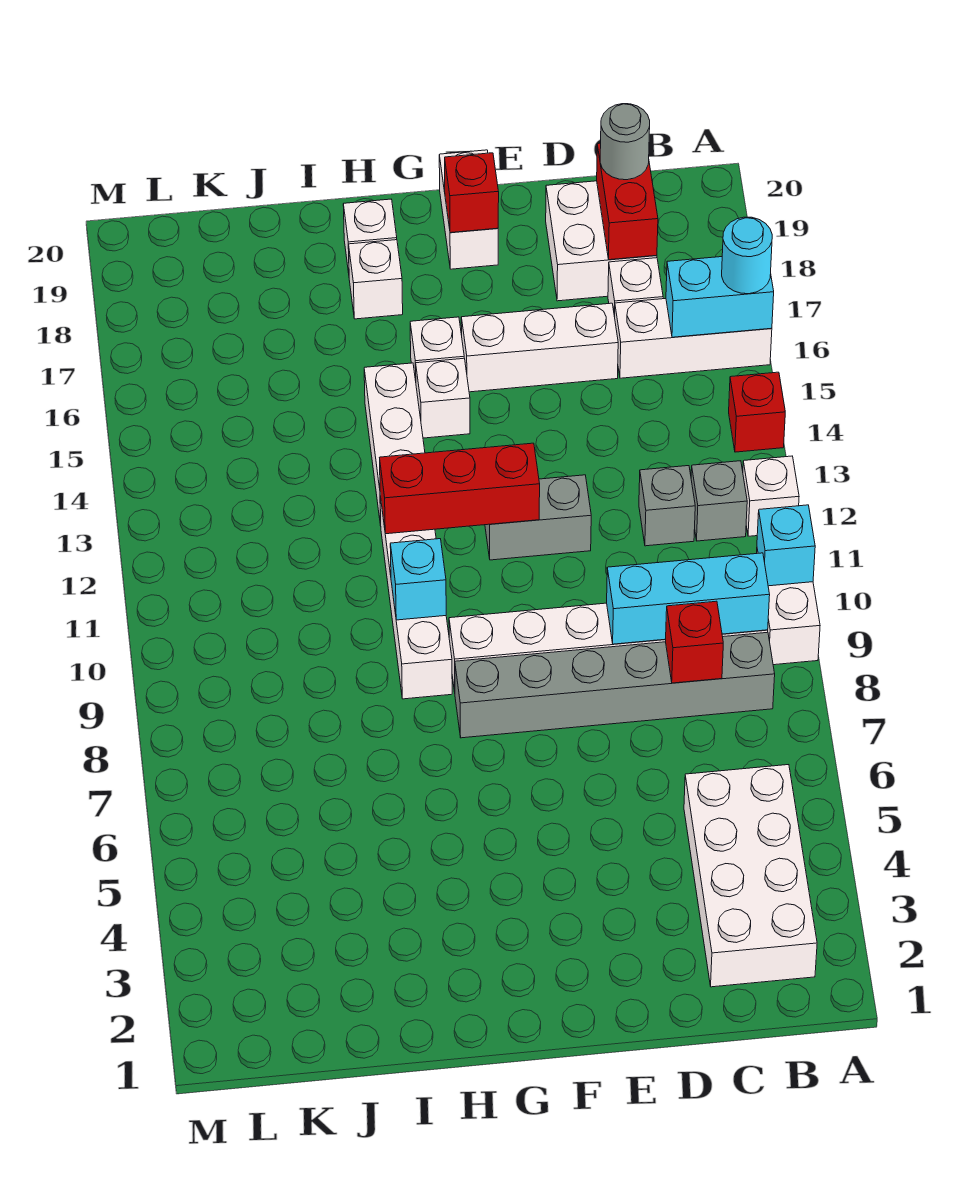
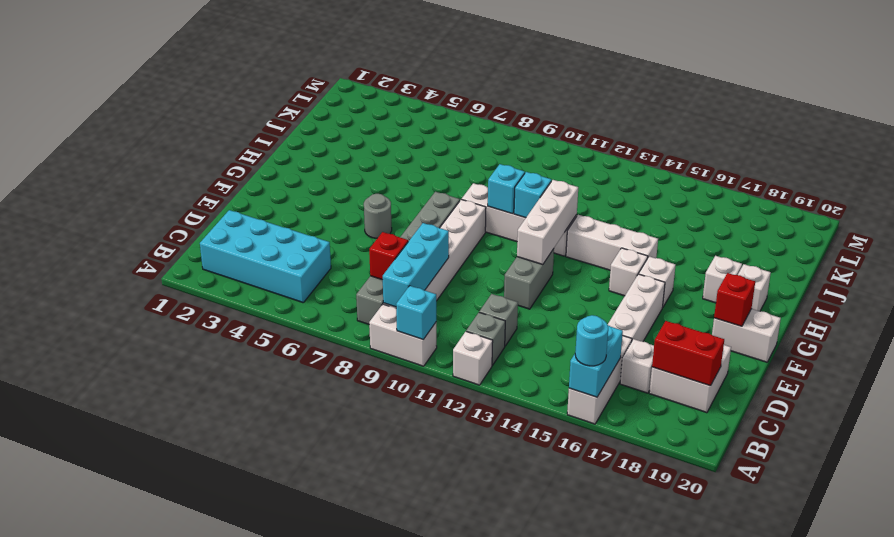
red brick A14 level 1 -> none
white brick B2:C5 level 1 -> cyan brick B2:C5 level 1
grey round brick C19 level 3 -> grey round brick F6 level 1
red brick F12:H12 level 2 -> white brick F12:H12 level 2
none -> cyan brick H11 level 2

